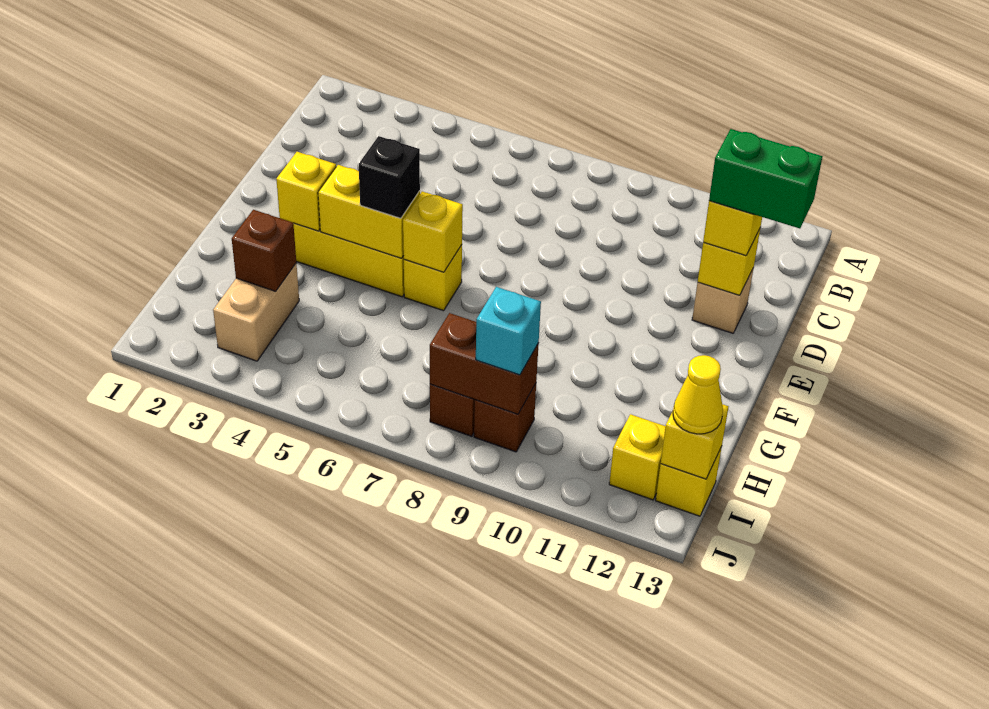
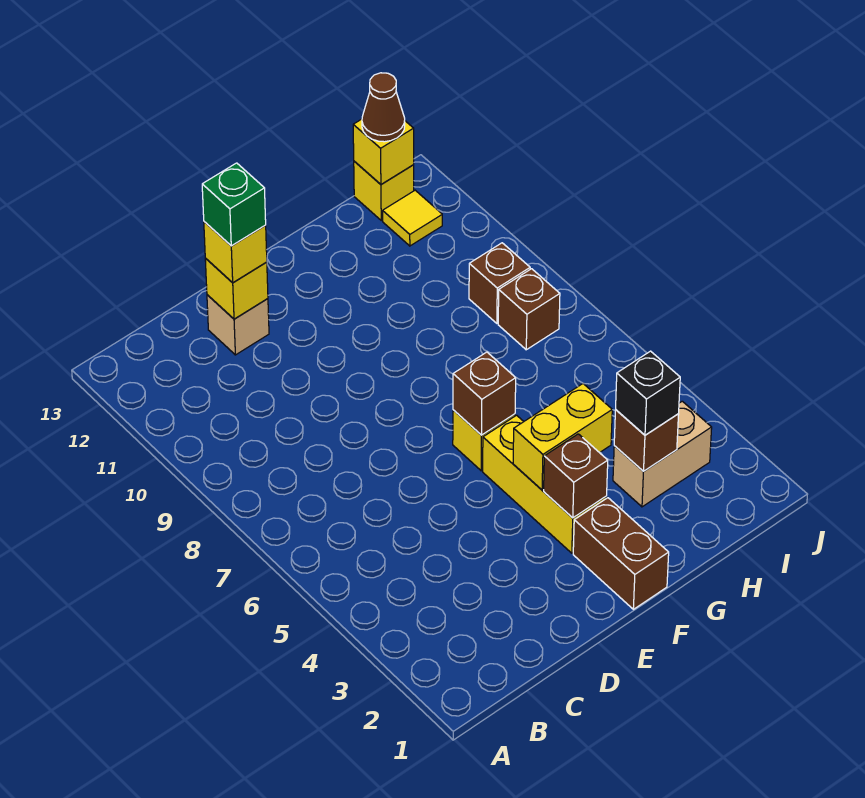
green brick D12:D13 level 4 -> green brick D12 level 4
yellow brick F3 level 2 -> brown brick F3 level 2
yellow brick F4:F5 level 2 -> yellow brick F4:G4 level 2
black brick F5 level 3 -> black brick H3 level 3
yellow brick F6 level 2 -> brown brick F6 level 2
brown brick I8:I9 level 2 -> brown brick F1:F2 level 1
cyan brick I9 level 3 -> none
yellow brick I12 level 1 -> yellow tile I12 level 1
yellow cone I13 level 3 -> brown cone I13 level 3

